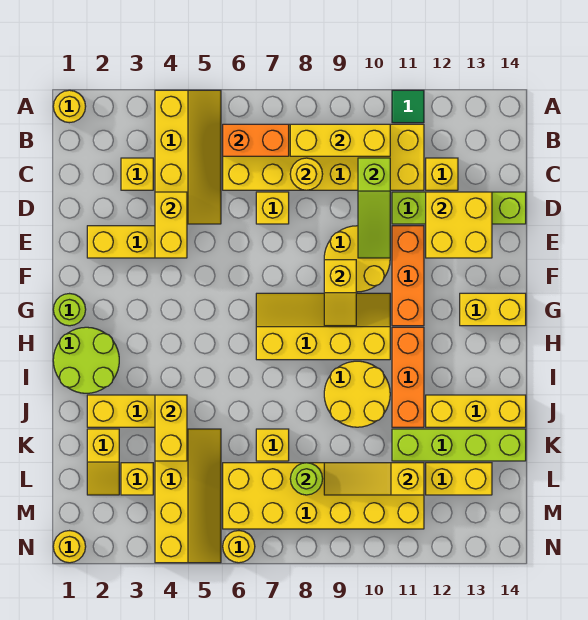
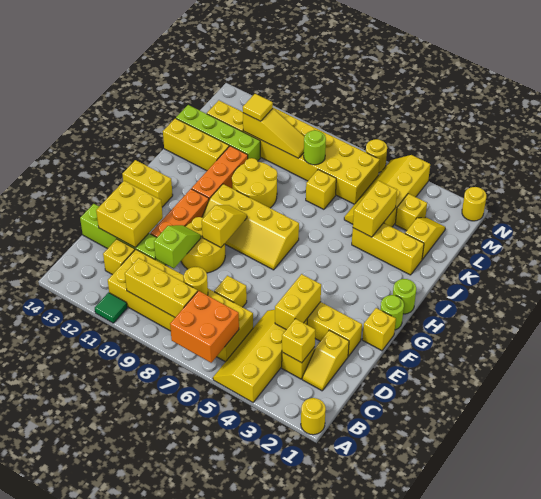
orange brick B6:B7 level 2 -> orange brick A6:B7 level 2
none -> yellow slope C2:D2 level 1 top D
none -> yellow brick C3 level 2
lime slope C10:E10 level 2 top C -> lime slope D10:E10 level 2 top D
none -> yellow brick F1 level 1
lime round brick H1:I2 level 1 -> lime round brick H1 level 1
none -> yellow tile L11 level 3

